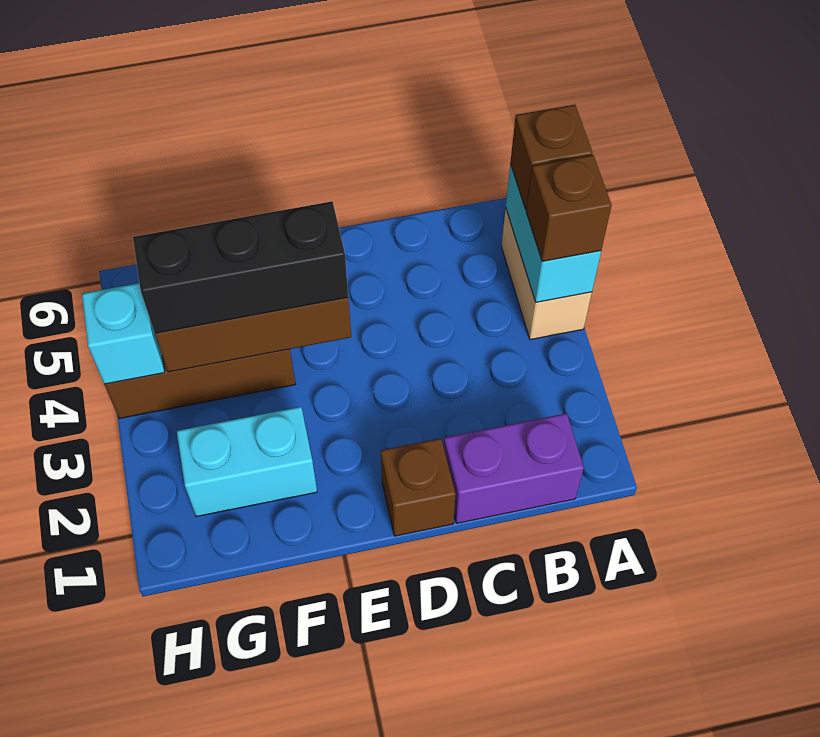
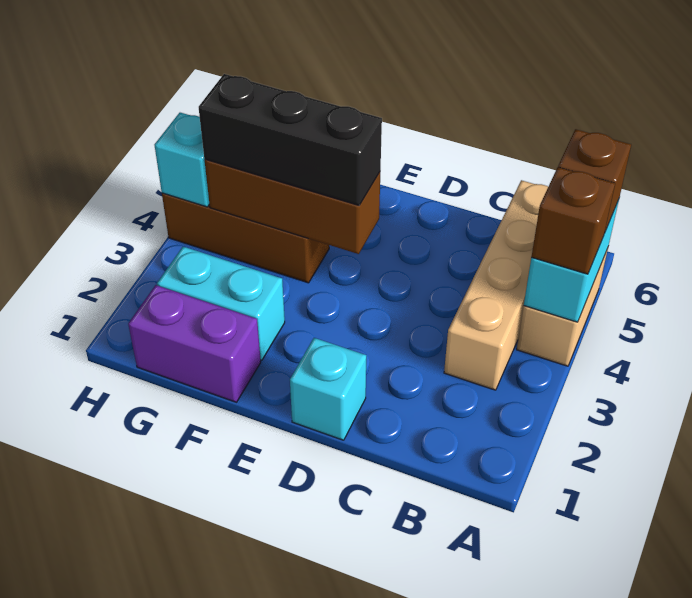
purple brick B1:C1 level 1 -> purple brick F1:G1 level 1
none -> tan brick B3:B6 level 1
brown brick D1 level 1 -> cyan brick D1 level 1

